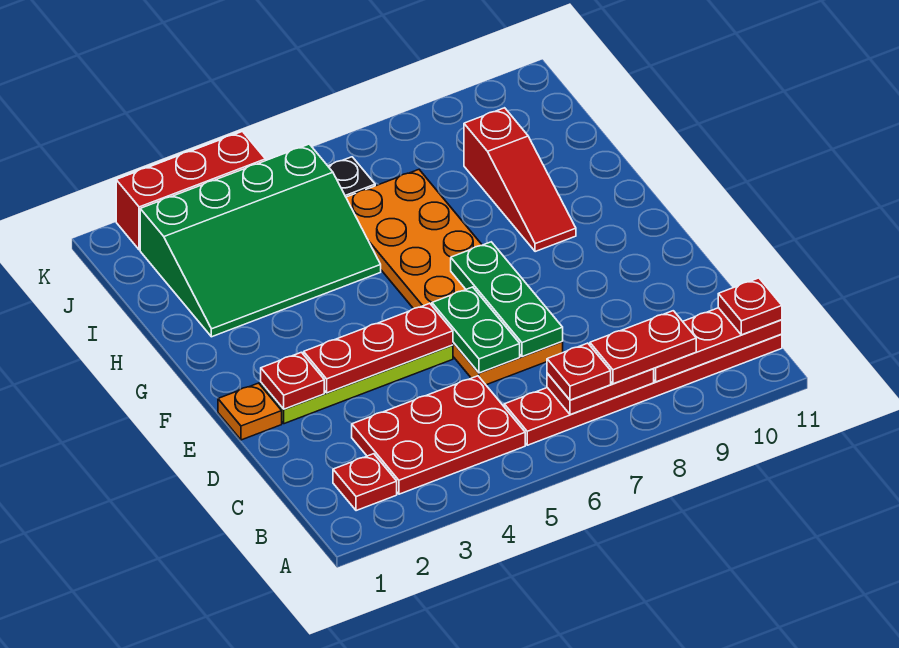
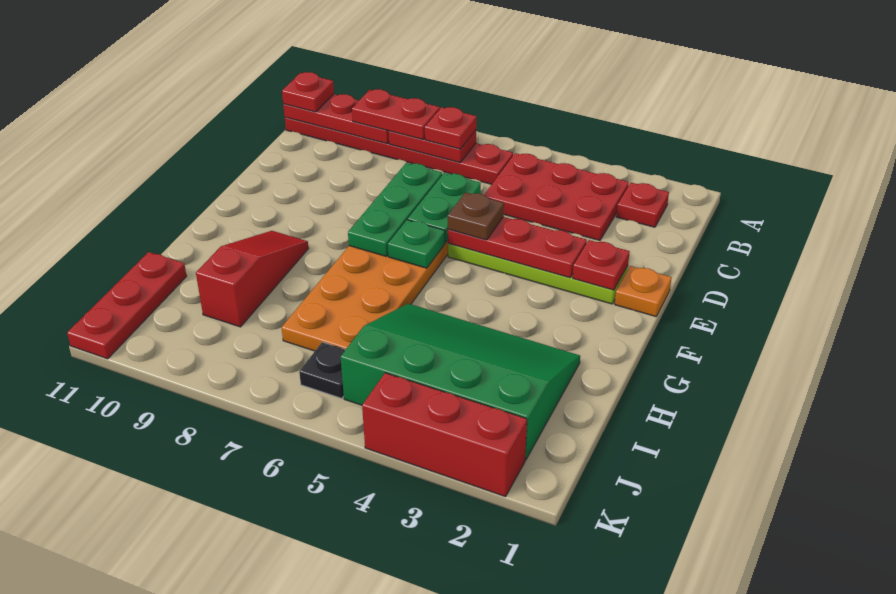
none -> brown plate E5 level 3
none -> green plate F6 level 2
none -> red plate I11:K11 level 1

